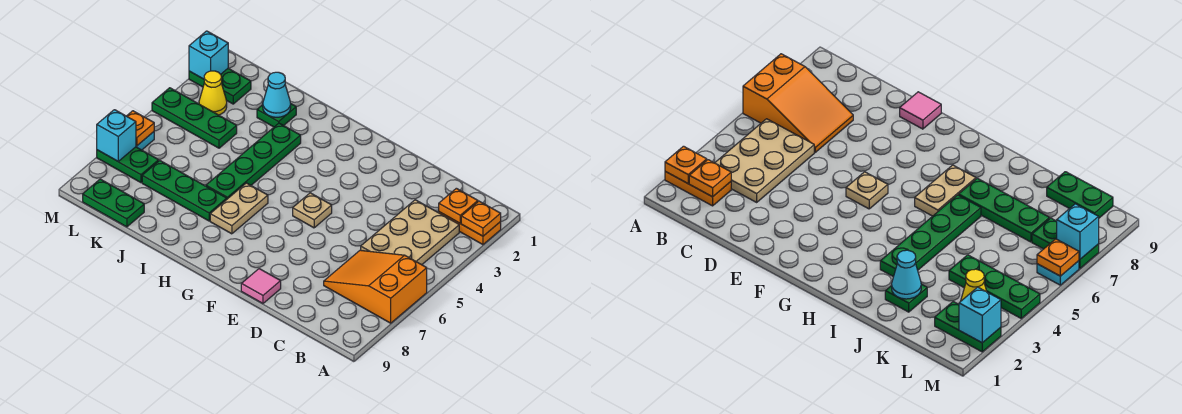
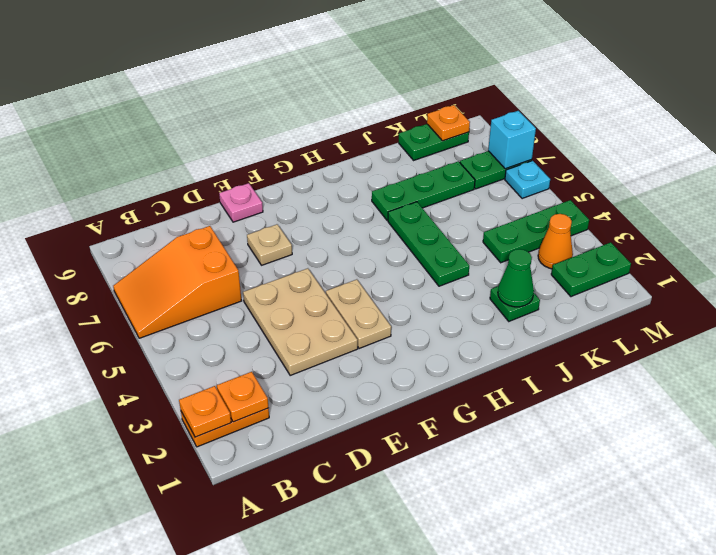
orange slope A6:C7 level 1 top A -> orange slope A6:C7 level 1 top C
tan plate B3:C5 level 1 -> tan plate D3:E5 level 1
pink tile E9 level 1 -> pink plate E9 level 1
tan plate F5 level 1 -> tan plate E7 level 1
tan plate H6:H7 level 1 -> tan plate F3:F4 level 1
green plate I3:I6 level 1 -> green plate I4:I6 level 1
cyan cone J2 level 2 -> green cone J2 level 2
yellow cone L3 level 1 -> orange cone L3 level 1
cyan brick M2 level 2 -> none
orange plate M6 level 2 -> orange plate L9 level 2

